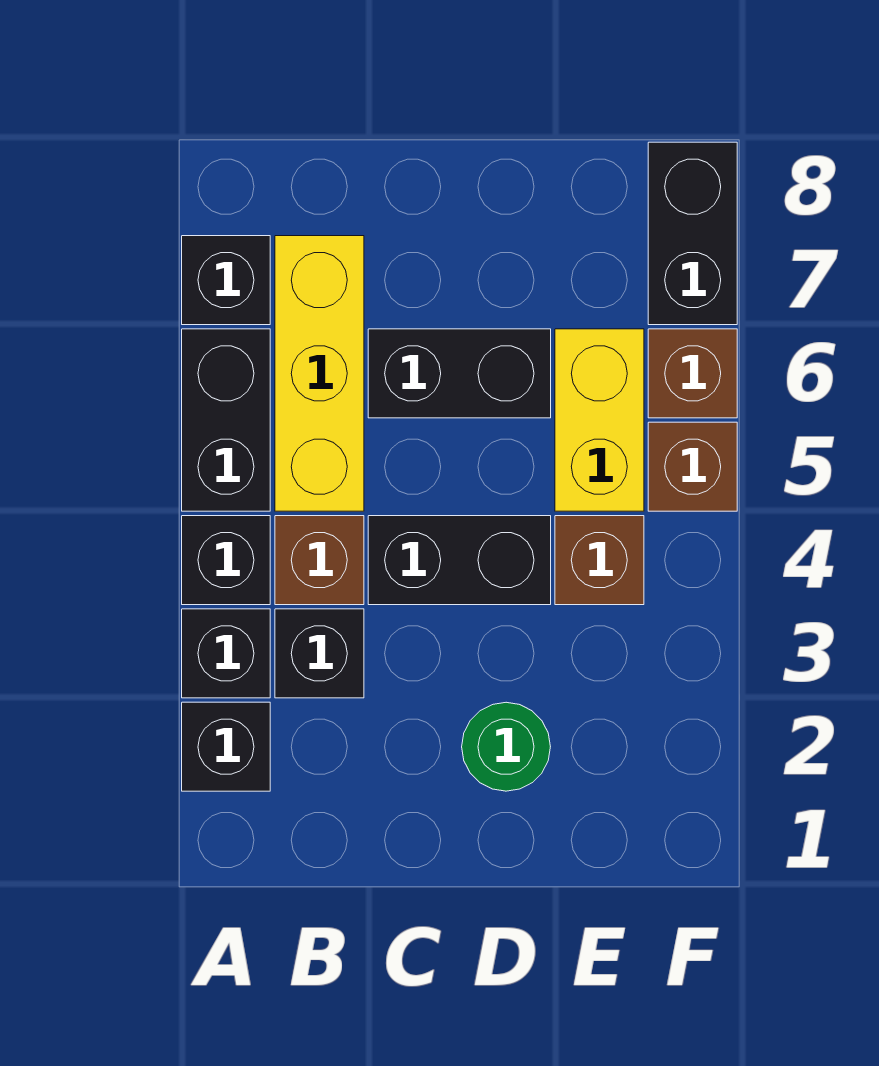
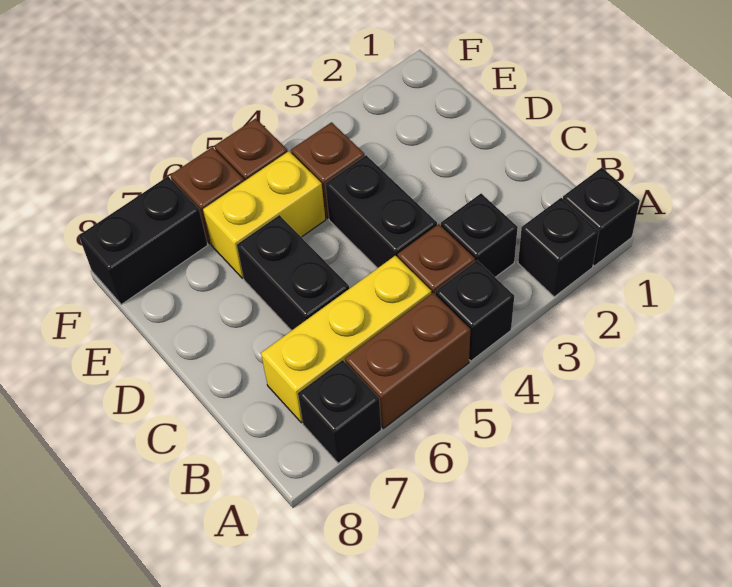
black brick A3 level 1 -> black brick A1 level 1
black brick A5:A6 level 1 -> brown brick A5:A6 level 1
green round brick D2 level 1 -> none

